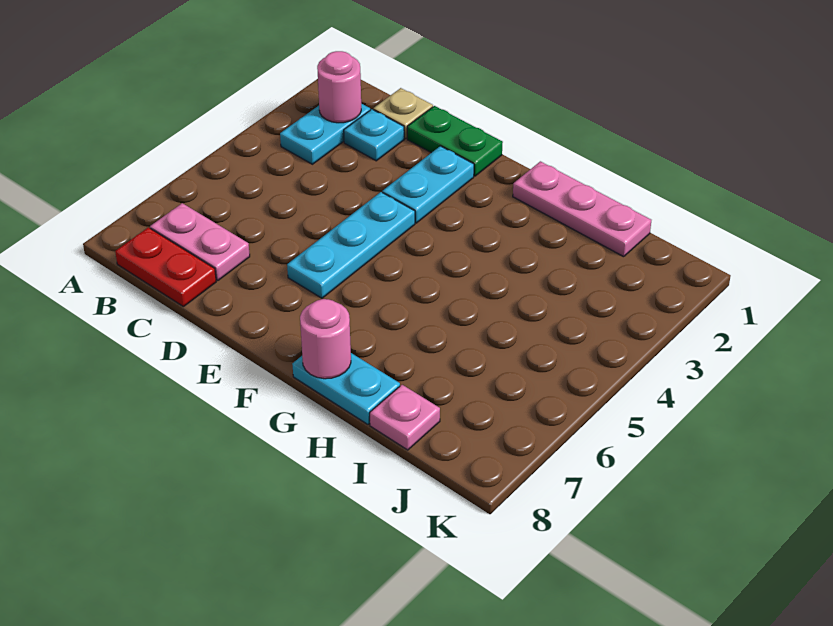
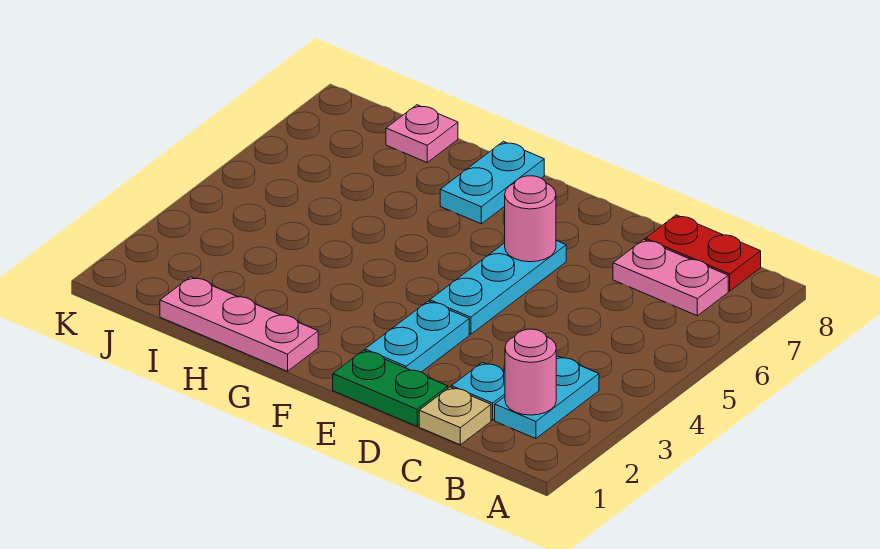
cyan plate G8:H8 level 1 -> cyan plate G7:G8 level 1
pink round brick G8 level 2 -> pink round brick E6 level 2

